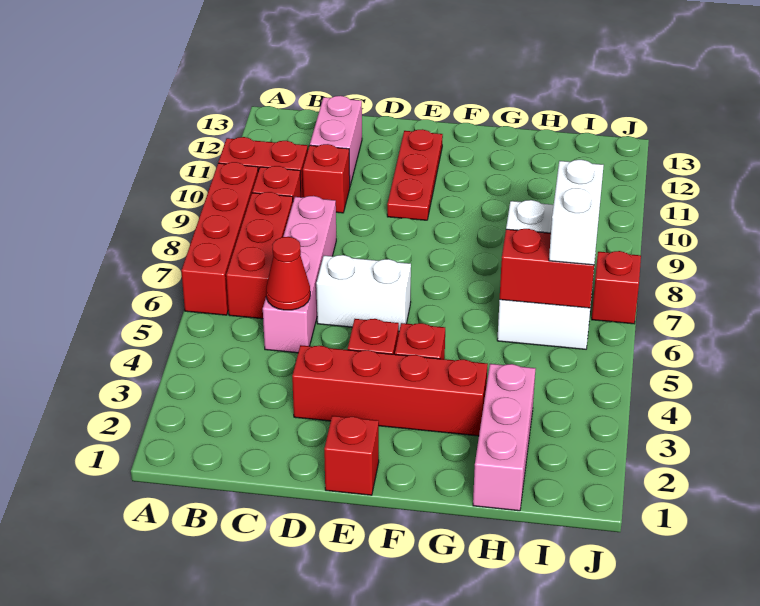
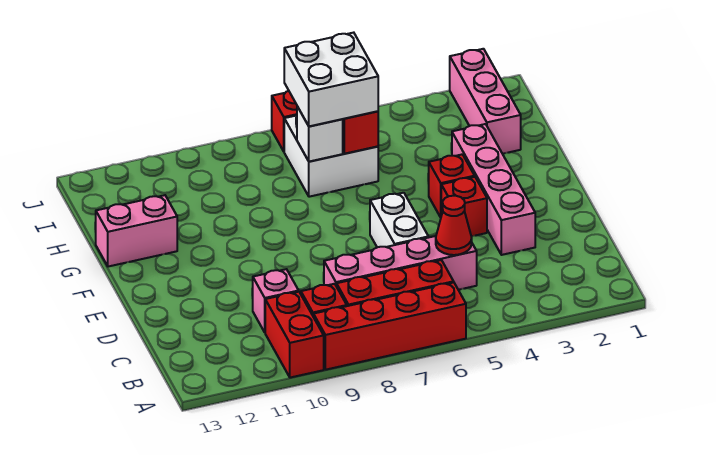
red brick C10 level 1 -> pink brick C10 level 1
pink brick C11:C12 level 1 -> pink brick G12:G13 level 1
red brick D3:G3 level 1 -> pink brick D3:G3 level 1
red brick E1 level 1 -> none
red plate E10:E12 level 1 -> none
pink brick H1:H3 level 1 -> pink brick H2:J2 level 1
white brick I6:I7 level 3 -> white brick H6:I7 level 3

